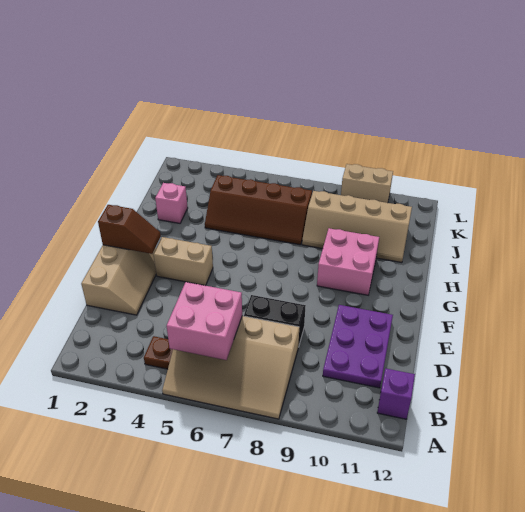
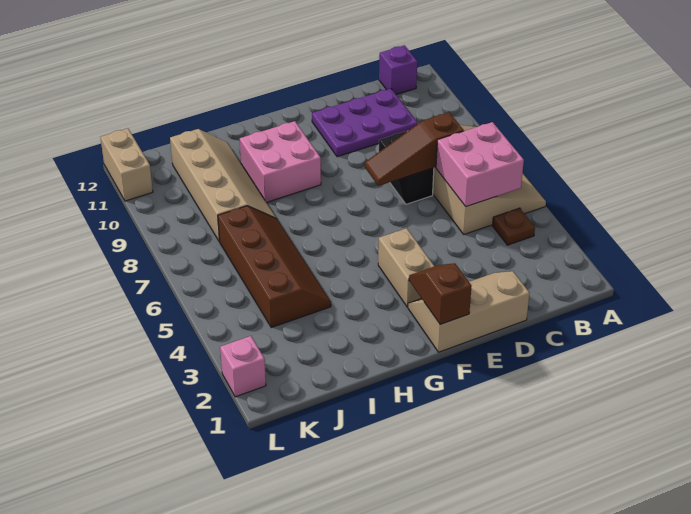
none -> brown slope C7:E7 level 2 top C
pink brick I2 level 1 -> pink brick L2 level 1
tan brick L9:L10 level 1 -> tan brick L11:L12 level 1

